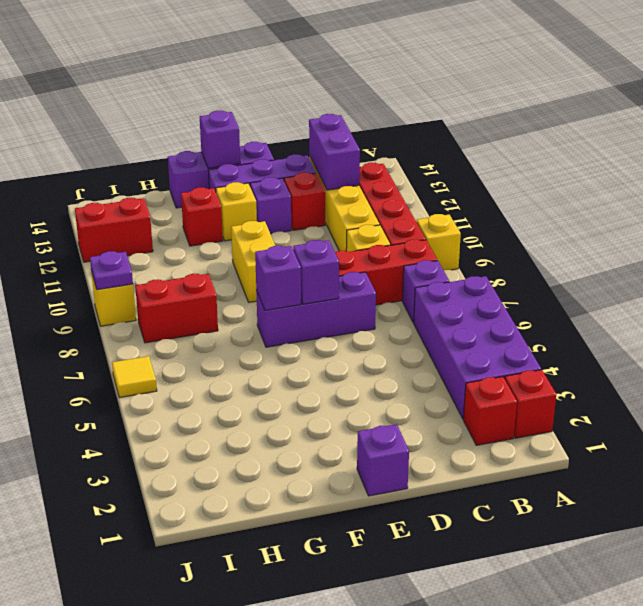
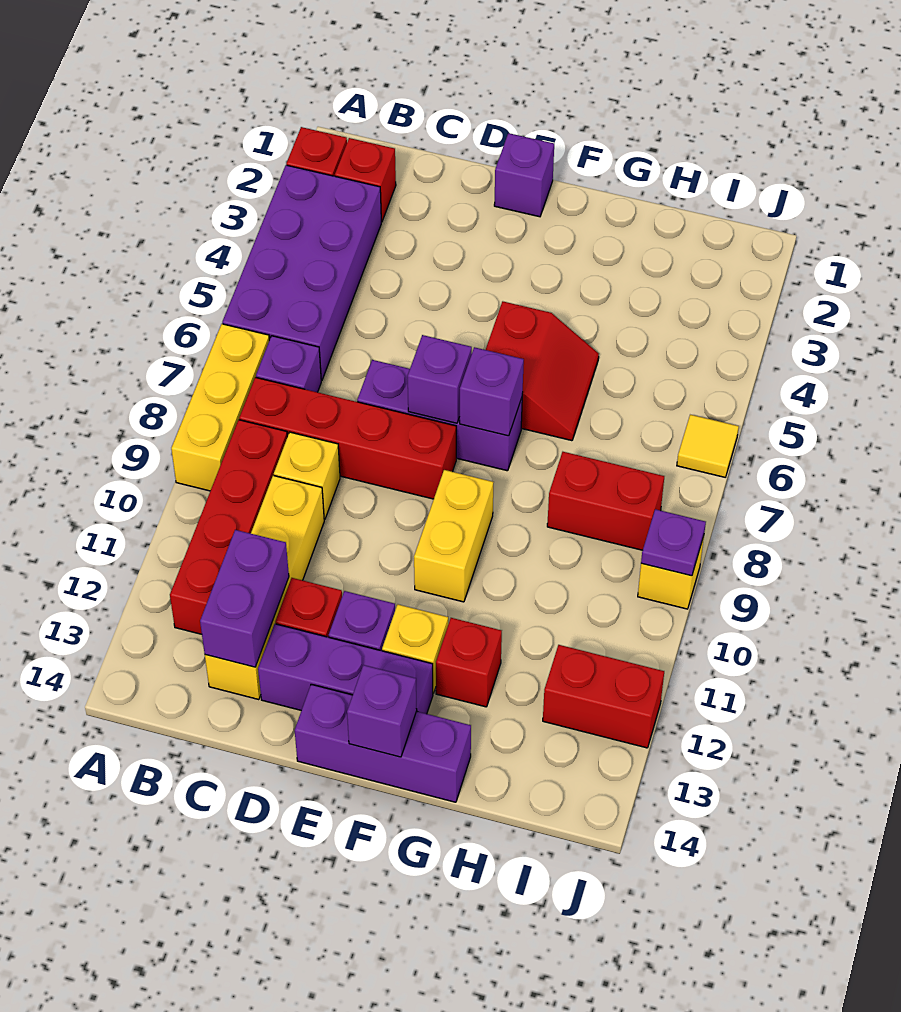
yellow brick A9 level 1 -> yellow brick A7:A9 level 1
none -> red slope F5:G6 level 1 top F

